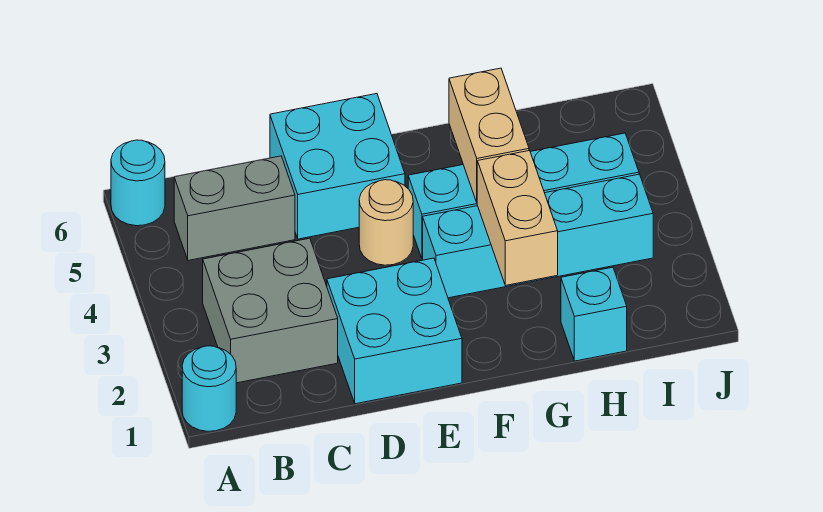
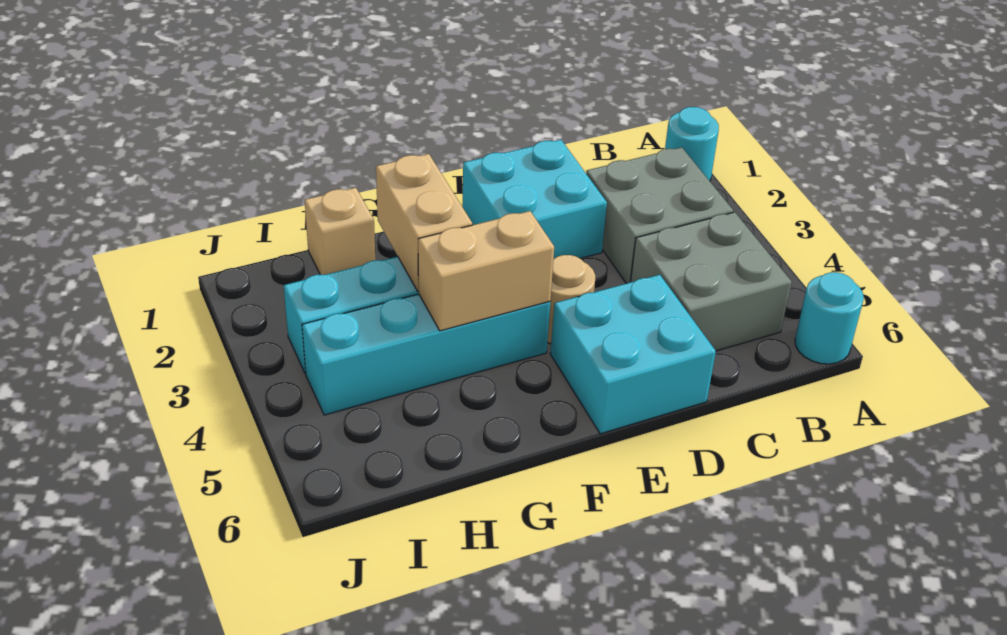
grey brick B5:C5 level 1 -> grey brick B4:C5 level 1
tan brick G4:G5 level 2 -> tan brick F4:G4 level 2
cyan brick H1 level 1 -> tan brick H1 level 1

